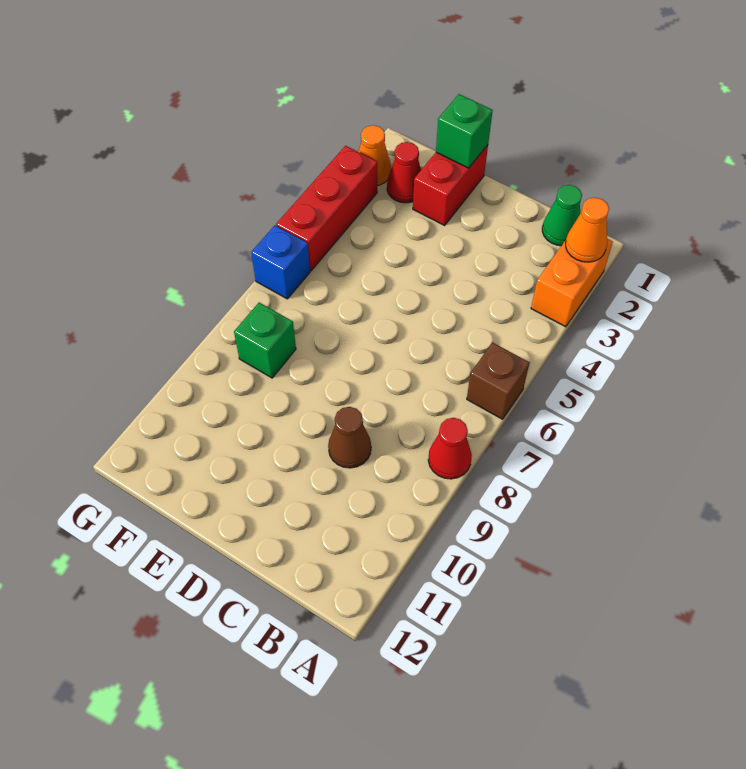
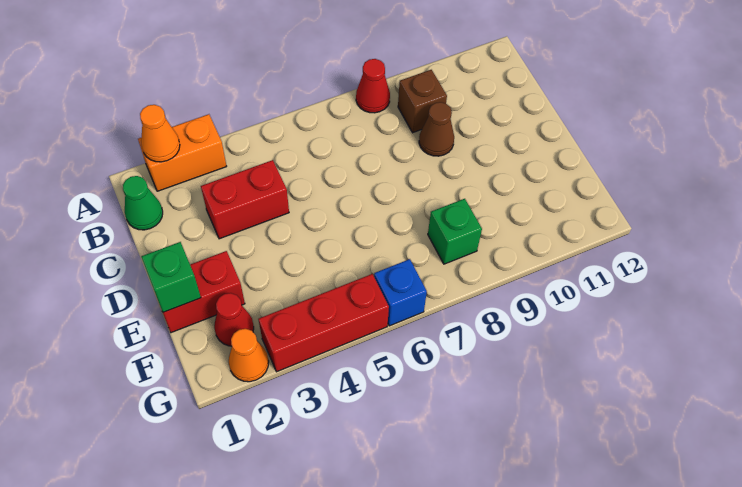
brown brick A6 level 1 -> brown brick B9 level 1
none -> red brick C3:C4 level 1

